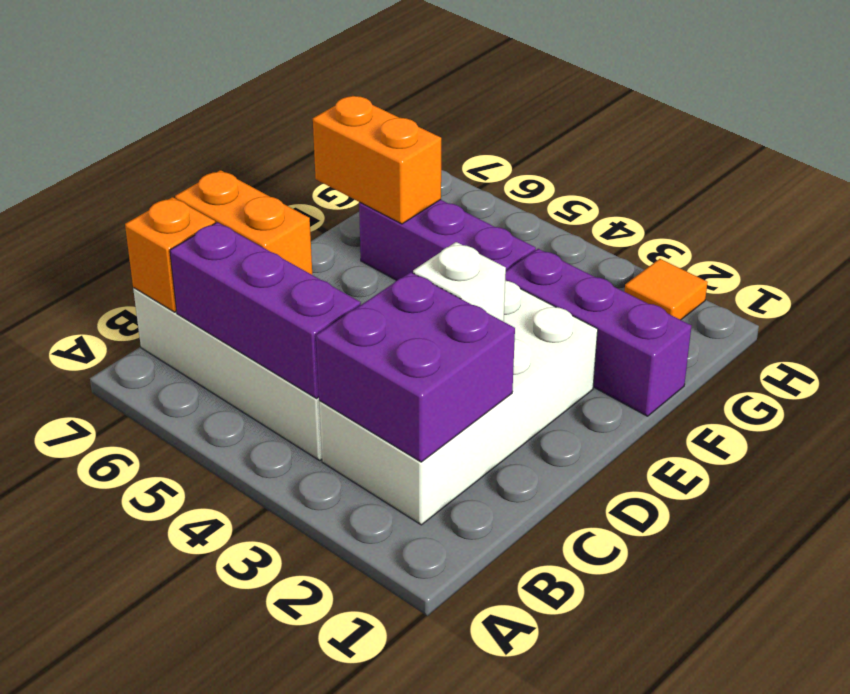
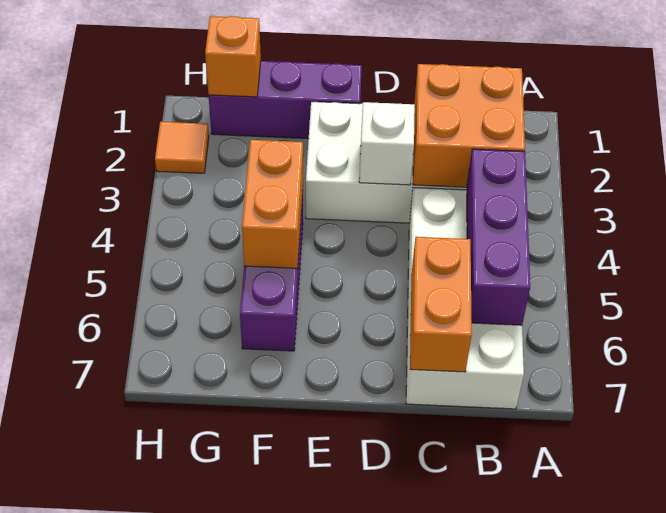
purple brick B2:C3 level 2 -> orange brick B2:C3 level 2
orange brick B7 level 2 -> orange brick G1 level 2
purple brick F1:F3 level 1 -> purple brick E1:G1 level 1
orange brick F6:F7 level 2 -> orange brick F4:F5 level 2

